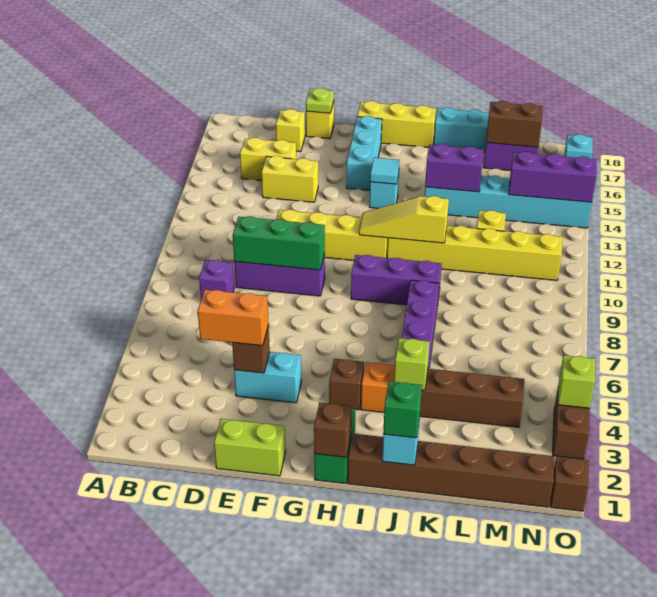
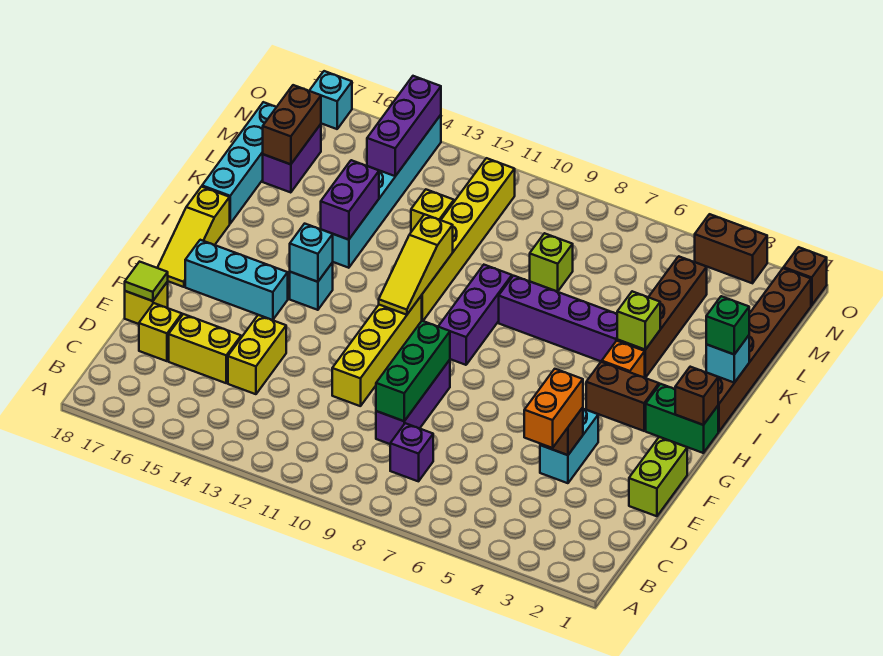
yellow brick C15:D15 level 1 -> yellow brick D15:D16 level 1
lime plate E18 level 2 -> lime tile E18 level 2
yellow brick G18:I18 level 1 -> yellow slope G18:I18 level 1 top I
brown brick H4 level 1 -> brown brick H3:H4 level 1
cyan tile H14 level 2 -> cyan brick H14 level 2
lime brick O4 level 2 -> lime brick L8 level 1

